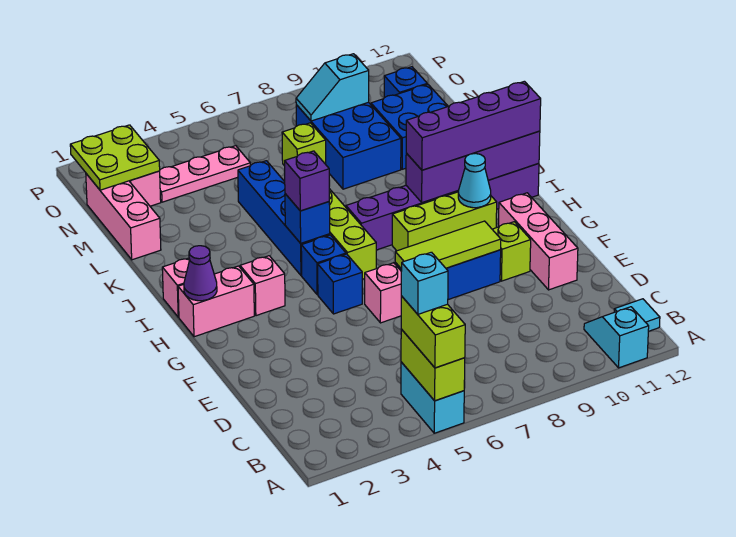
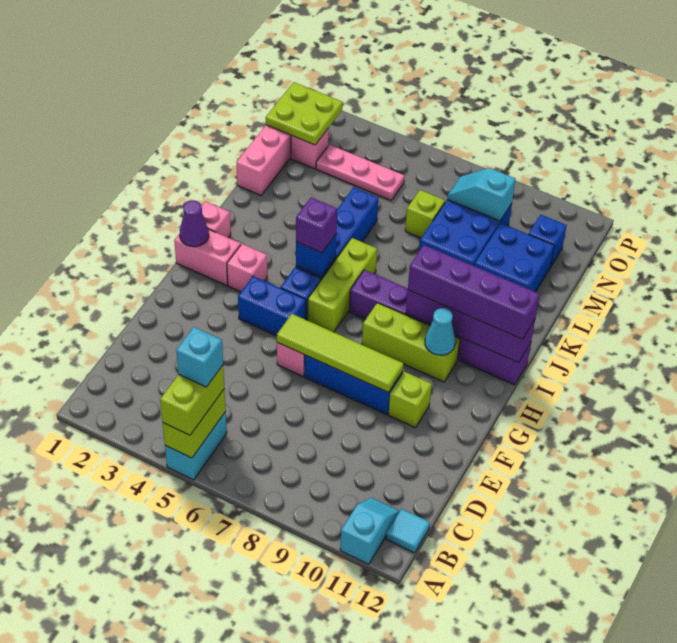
pink brick E11:G11 level 1 -> none
lime tile F7:F9 level 2 -> lime tile F6:F9 level 2
blue brick G5 level 1 -> blue brick G4:G5 level 1

